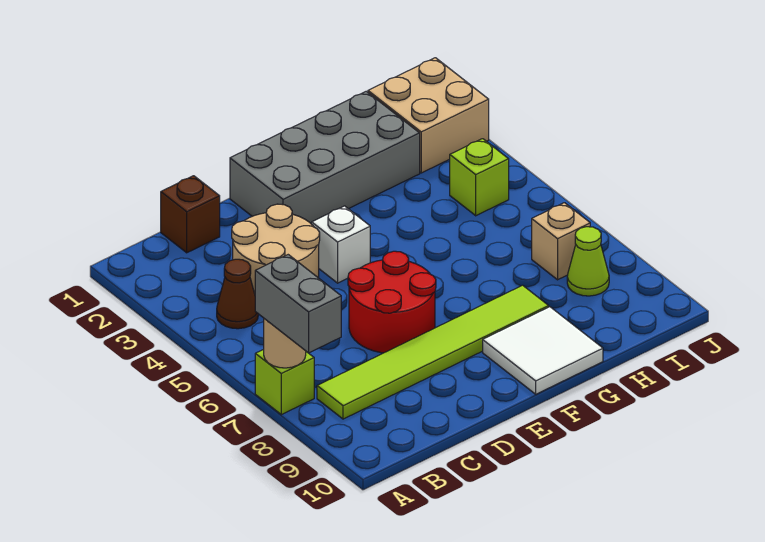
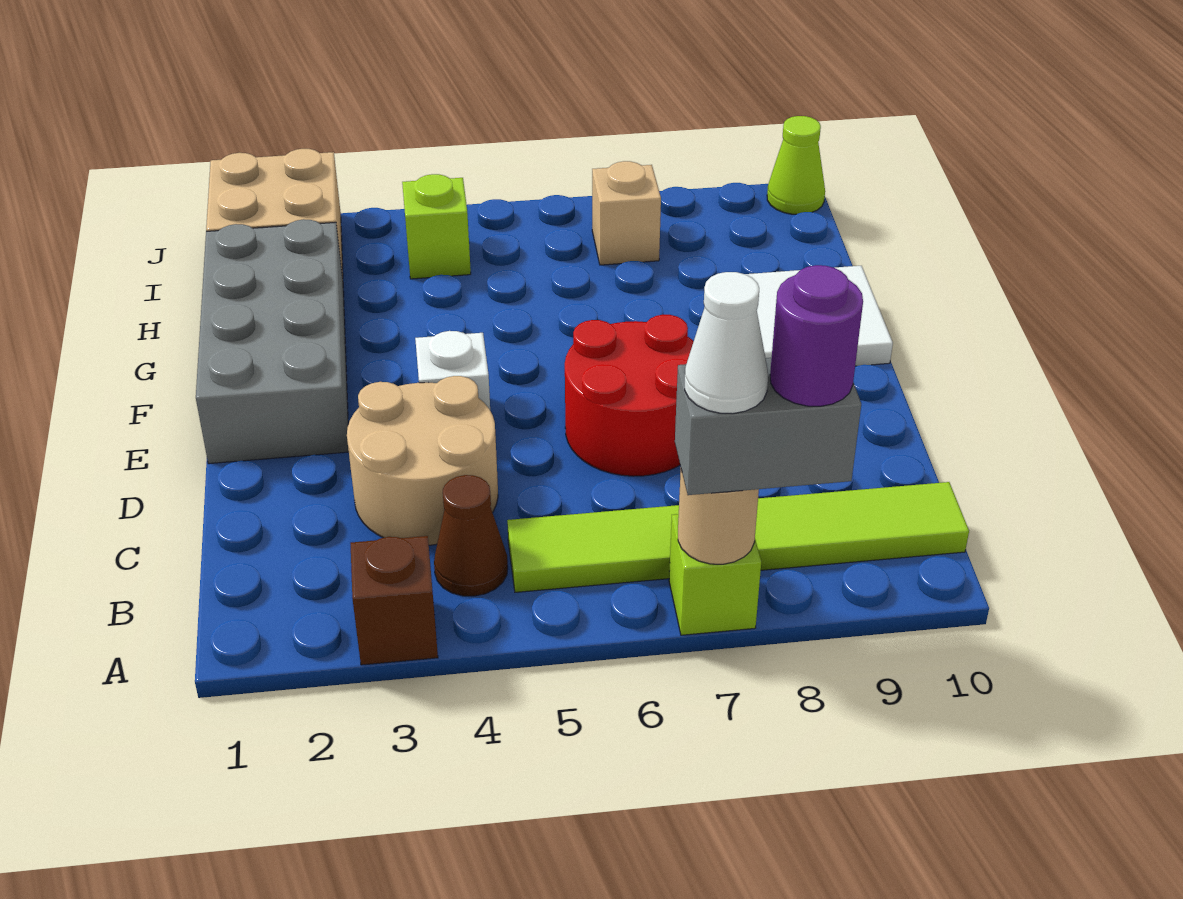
none -> white cone A7 level 4
none -> purple round brick A8 level 4
lime tile B8:G8 level 1 -> lime tile B5:B10 level 1
brown brick C1 level 1 -> brown brick A3 level 1
lime cone I8 level 1 -> lime cone J10 level 1

